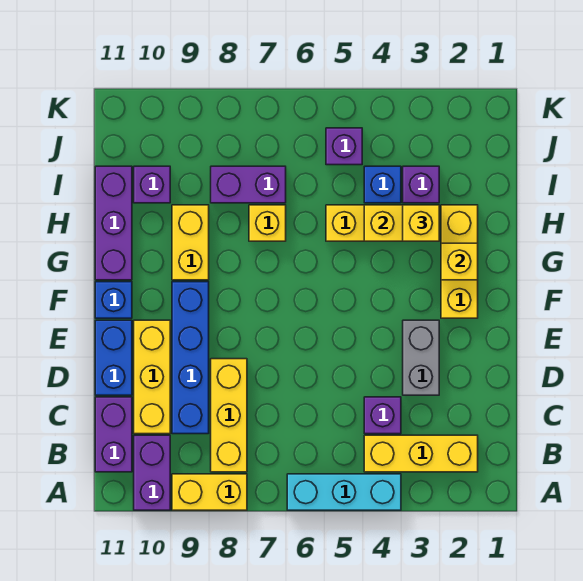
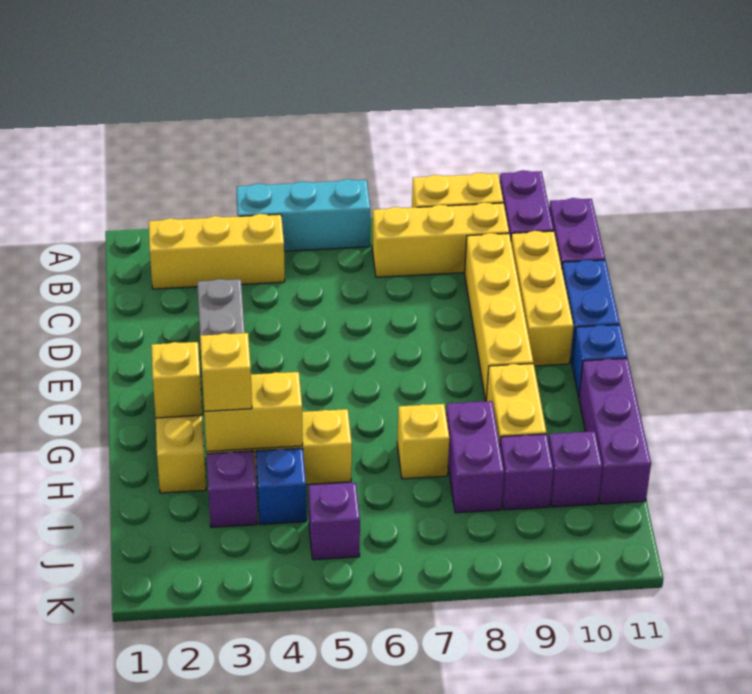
yellow brick B8:D8 level 1 -> yellow brick B7:B9 level 1
purple brick C4 level 1 -> purple brick I9 level 1
blue brick C9:F9 level 1 -> yellow brick C9:F9 level 1
purple brick I7:I8 level 1 -> purple brick H8:I8 level 1

